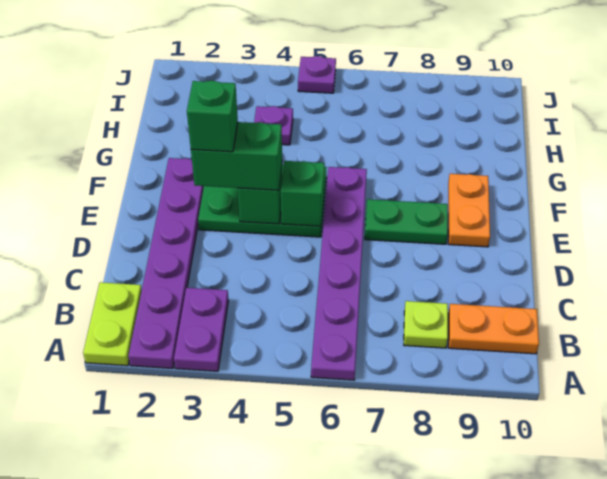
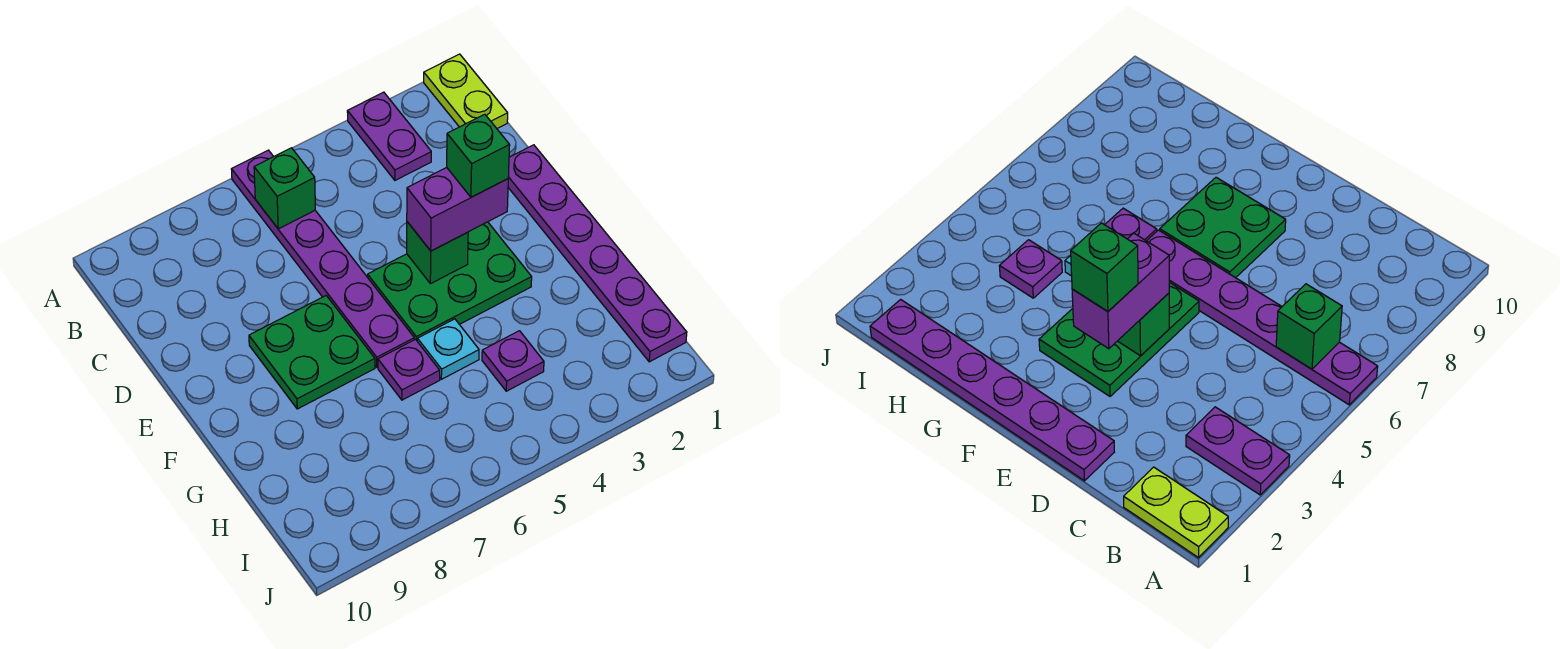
purple plate A2:F2 level 1 -> purple plate D1:I1 level 1
lime plate B8 level 1 -> none
orange plate B9:B10 level 1 -> none
green brick E3:E4 level 3 -> purple brick E3:E4 level 3
green brick E5 level 2 -> green brick B6 level 2
green plate E7:E8 level 1 -> green plate E7:F8 level 1
orange plate E9:F9 level 1 -> none
none -> cyan plate G5 level 1
purple plate J5 level 1 -> purple plate G6 level 1

